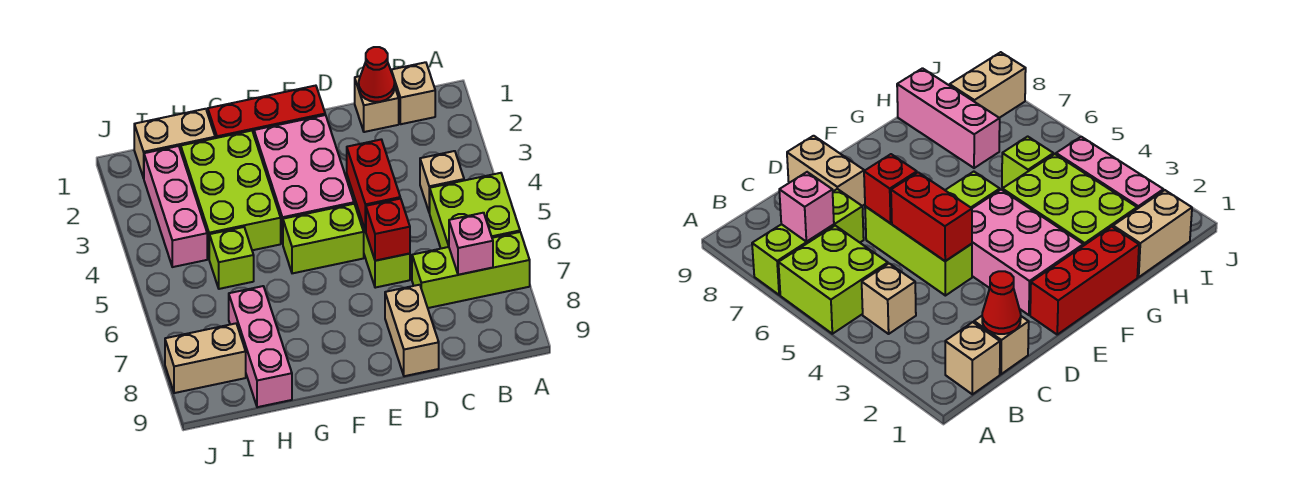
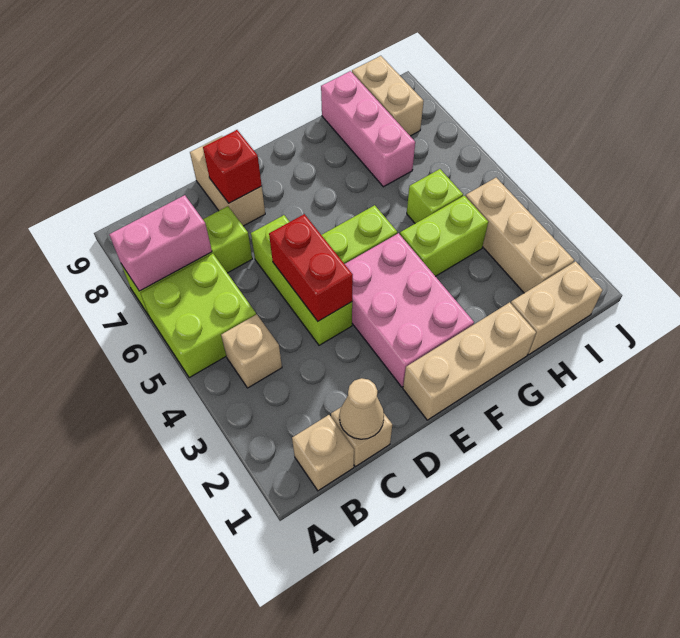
pink brick B7 level 2 -> pink brick A7:B7 level 2
red cone C1 level 2 -> tan cone C1 level 2
red brick D6 level 2 -> red brick D8 level 2
red brick E1:G1 level 1 -> tan brick E1:G1 level 1
lime brick G2:H4 level 1 -> lime brick G4:H4 level 1
pink brick I2:I4 level 1 -> tan brick I2:I4 level 1
tan brick I8:J8 level 1 -> tan brick I8:I9 level 1

